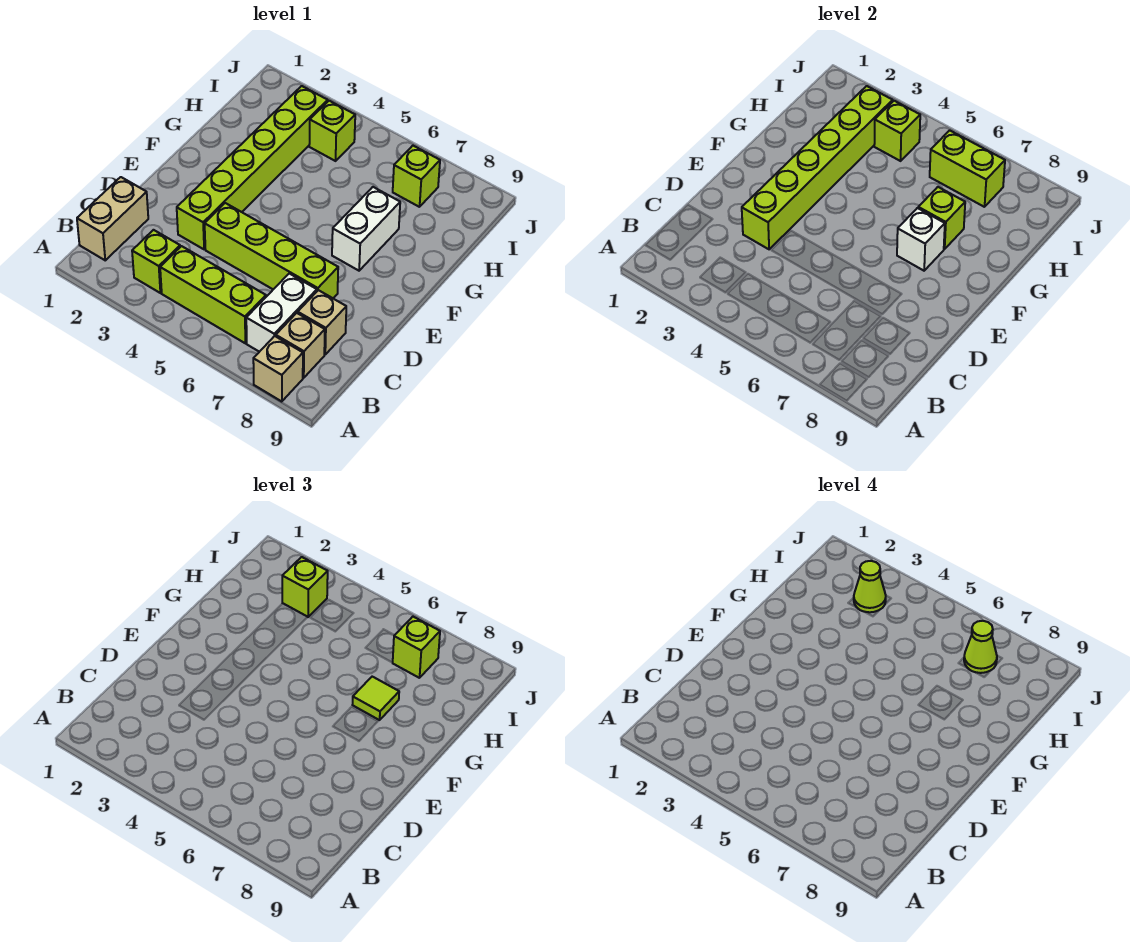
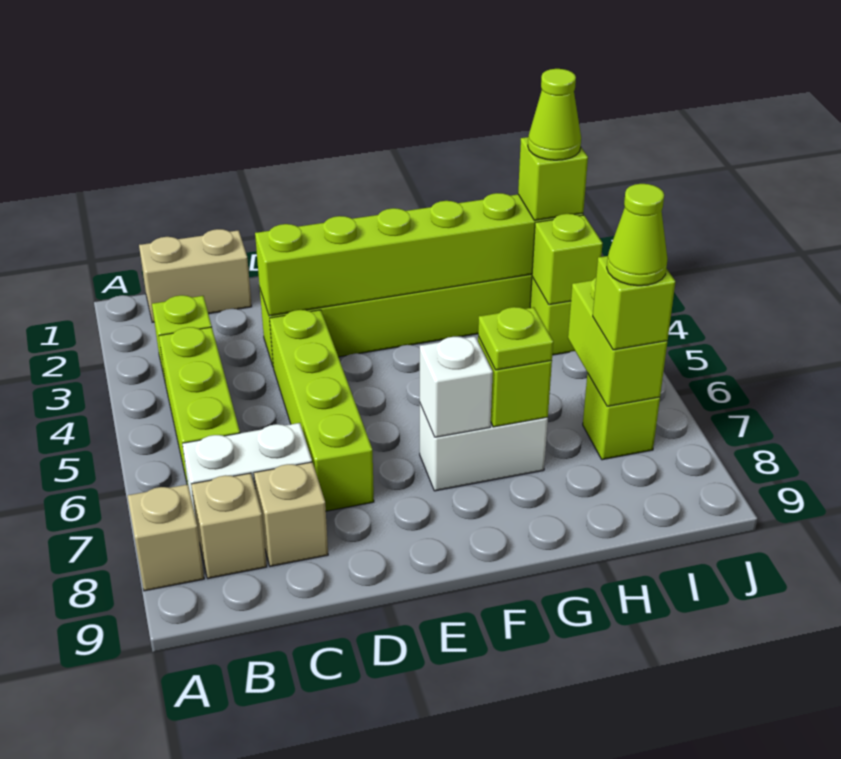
lime tile G7 level 3 -> lime plate G7 level 3

